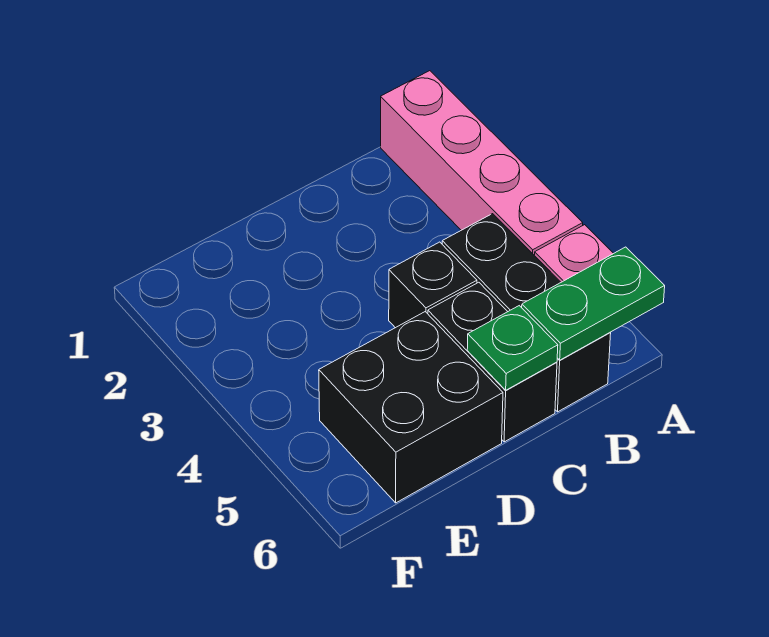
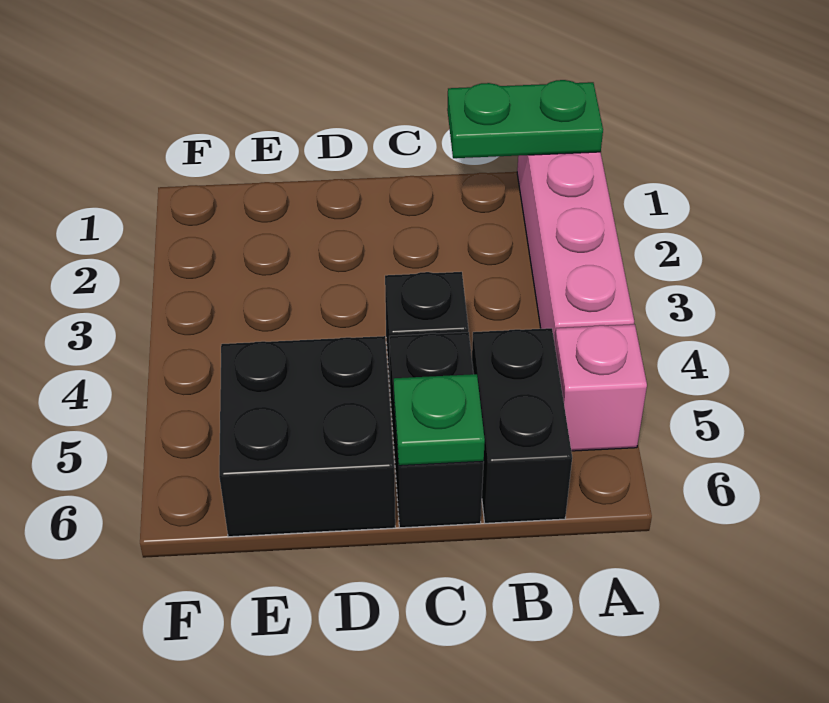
green plate A6:B6 level 2 -> green plate A1:B1 level 2
black brick B4:B6 level 1 -> black brick B5:B6 level 1

